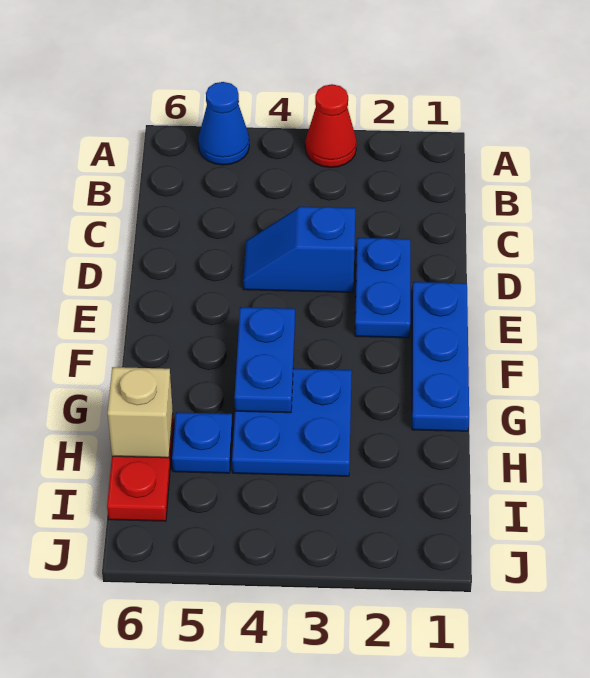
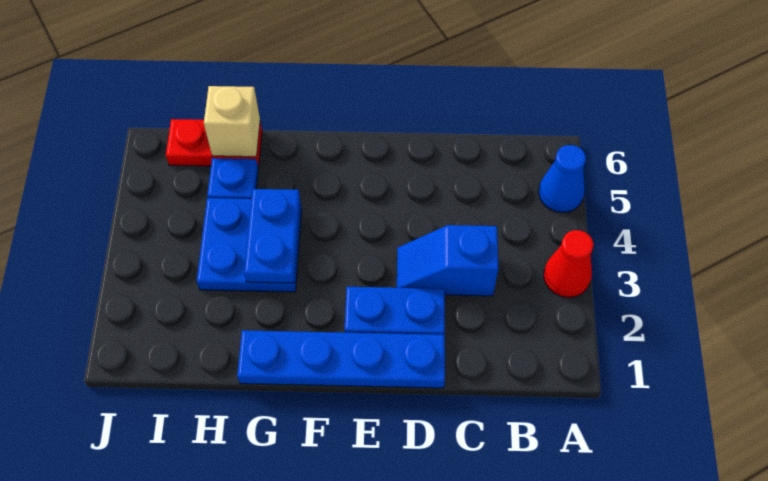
blue slope D3:D4 level 1 top 3 -> blue slope C3:D3 level 1 top C
blue plate E1:G1 level 1 -> blue plate D1:G1 level 1
blue plate F4:G4 level 2 -> blue plate G3:G4 level 2

